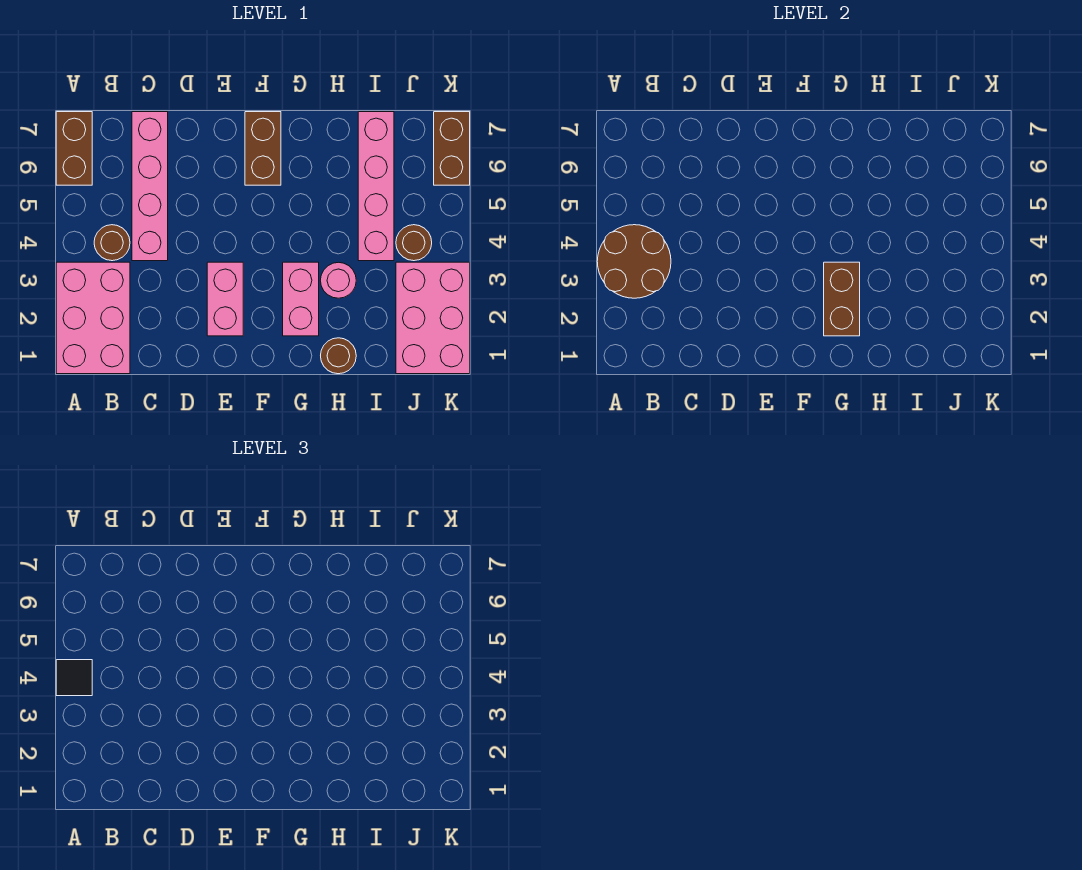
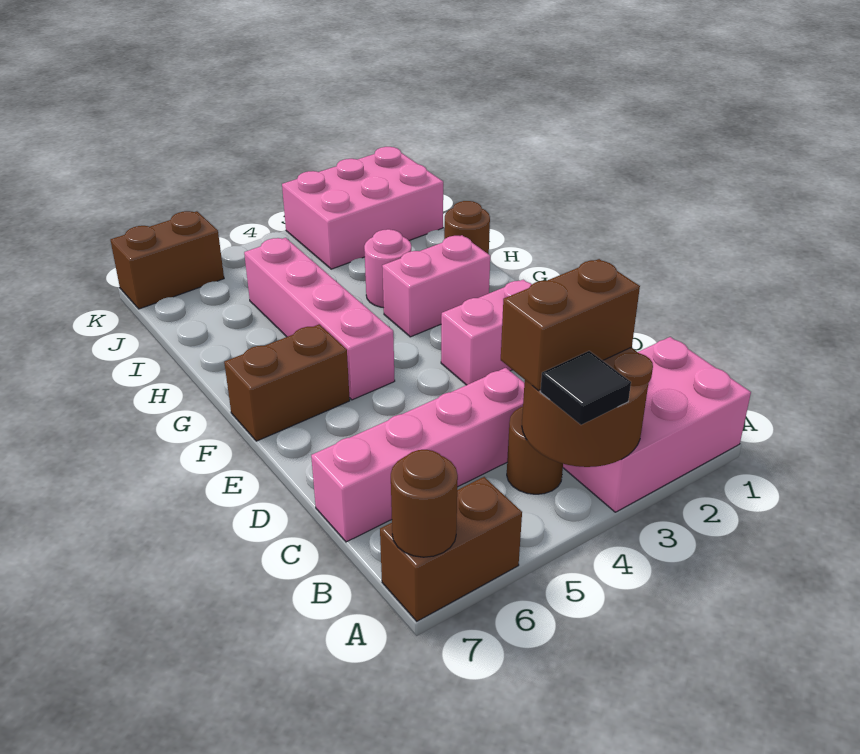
brown brick G2:G3 level 2 -> brown brick B3:B4 level 3
pink brick I4:I7 level 1 -> pink brick F5:I5 level 1
brown round brick J4 level 1 -> brown round brick A7 level 2

